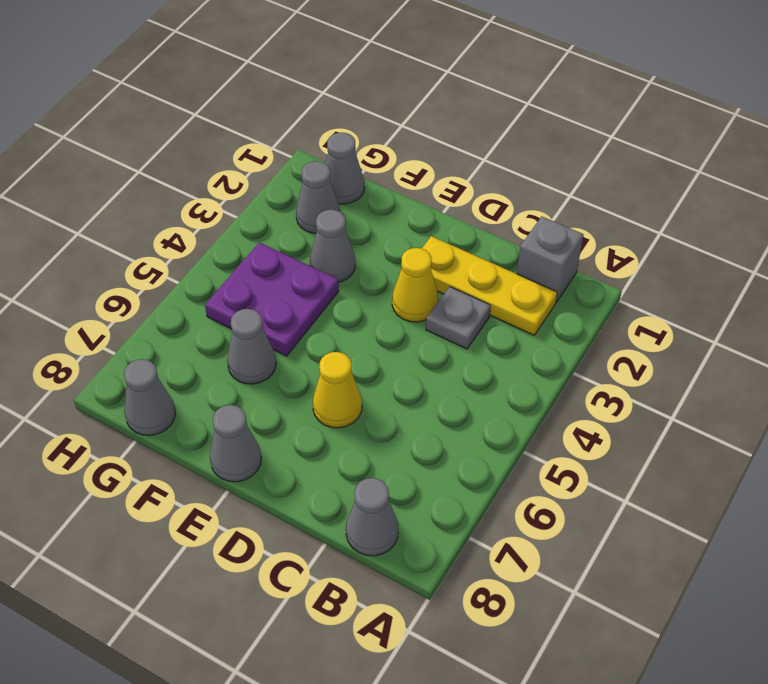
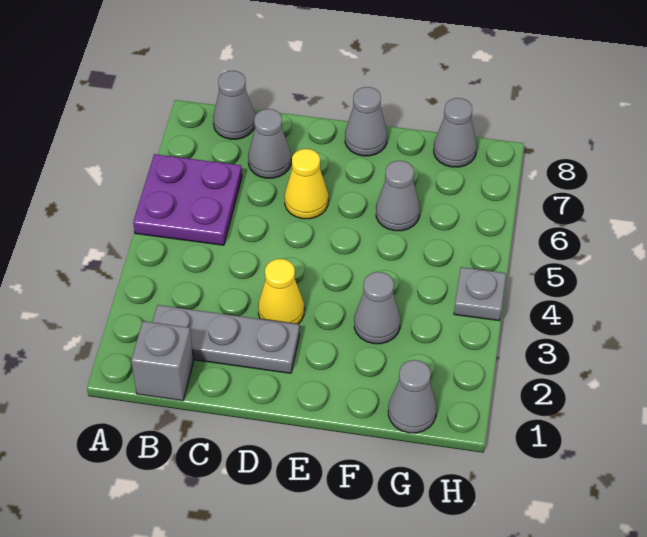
yellow plate B2:D2 level 1 -> grey plate B2:D2 level 1
grey plate C3 level 1 -> grey plate H4 level 1
purple plate F4:G5 level 1 -> purple plate A5:B6 level 1
grey cone G2 level 1 -> grey cone C7 level 1

